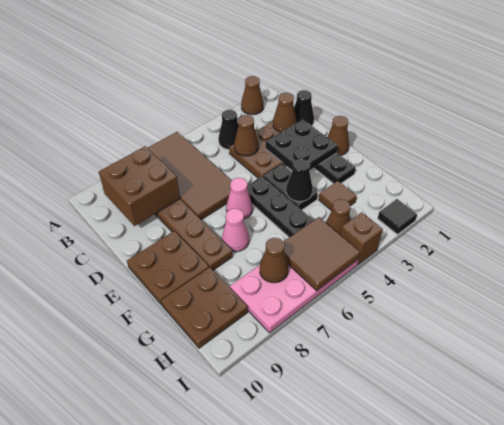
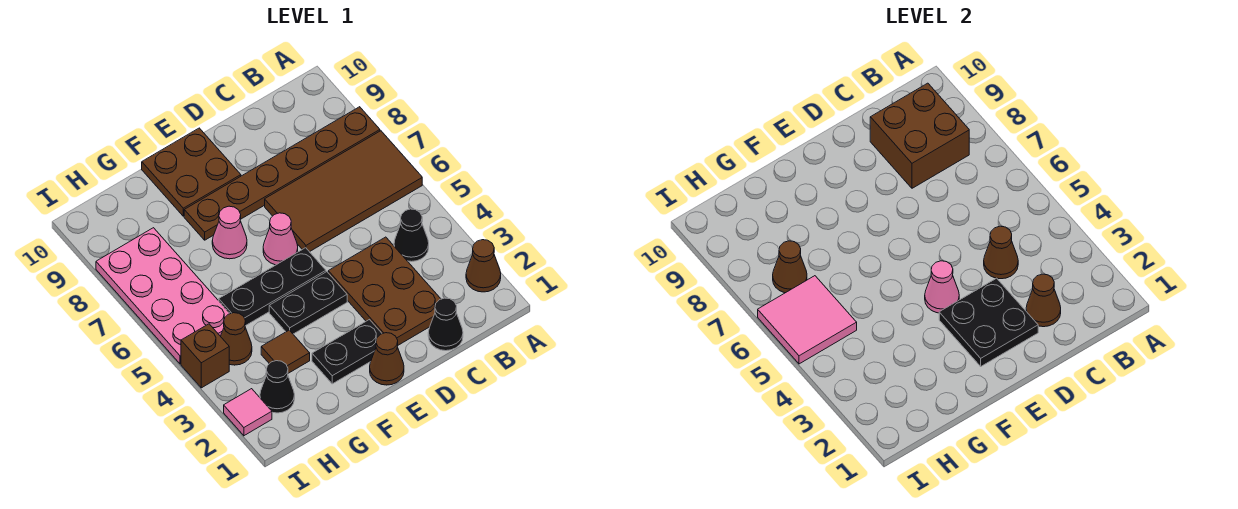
none -> pink cone E4 level 2
black cone F4 level 2 -> black cone H2 level 1
brown plate G9:H10 level 1 -> none
brown tile H5:I6 level 2 -> pink tile H5:I6 level 2
black tile I2 level 1 -> pink tile I2 level 1

